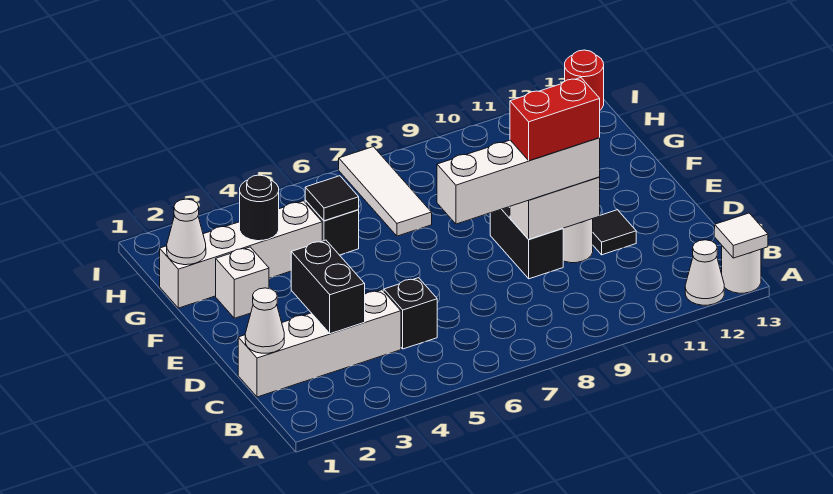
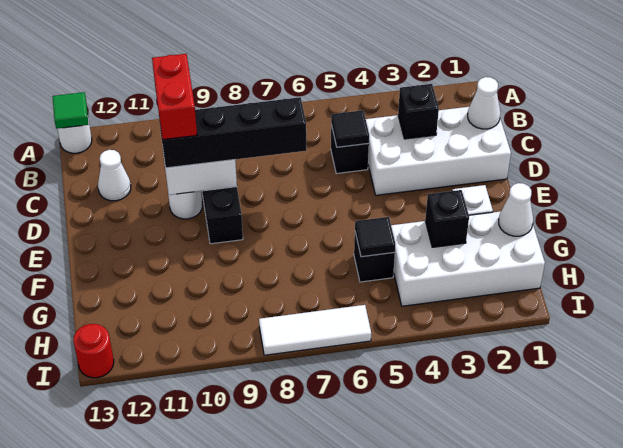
white cone A12 level 1 -> white cone C12 level 1
white tile A13 level 2 -> green tile A13 level 2
white brick C1:C4 level 1 -> white brick C1:D4 level 1
black brick C3:D3 level 2 -> black brick C3 level 2
white brick D7:D10 level 3 -> black brick D7:D10 level 3
red brick D9:D10 level 4 -> red brick C10:D10 level 4
black tile D11 level 1 -> black tile C5 level 2
white brick G1:G4 level 1 -> white brick G1:H4 level 1
black round brick G3 level 2 -> black brick G3 level 2
white tile G7:I7 level 1 -> white tile I6:I8 level 1

